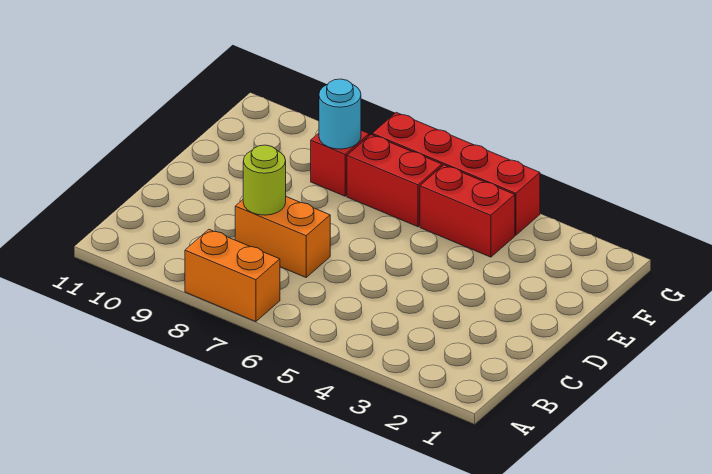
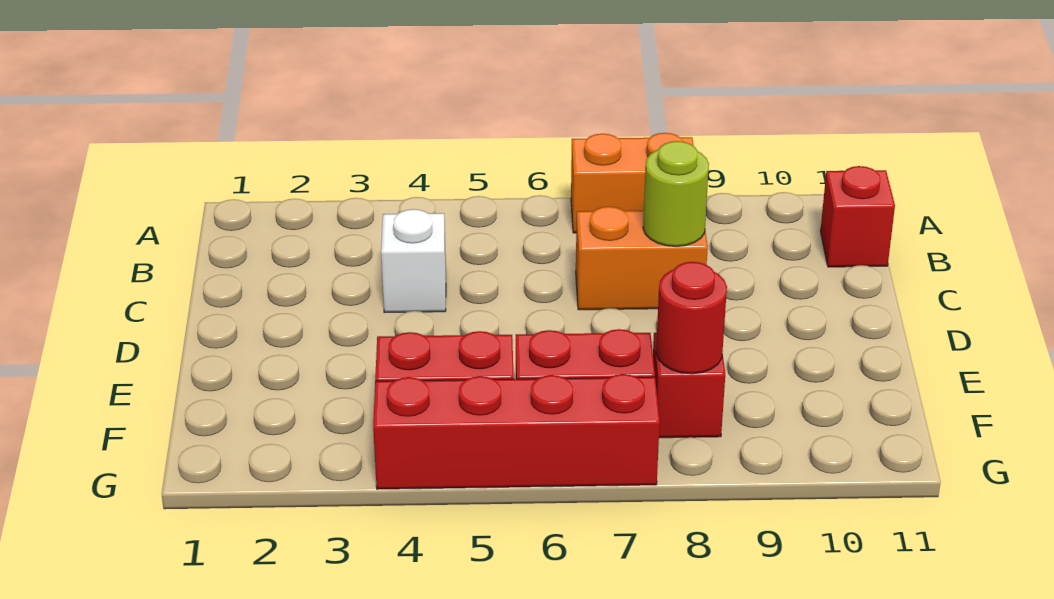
none -> red brick B11 level 1
none -> white brick C4 level 1
cyan round brick F8 level 2 -> red round brick F8 level 2

